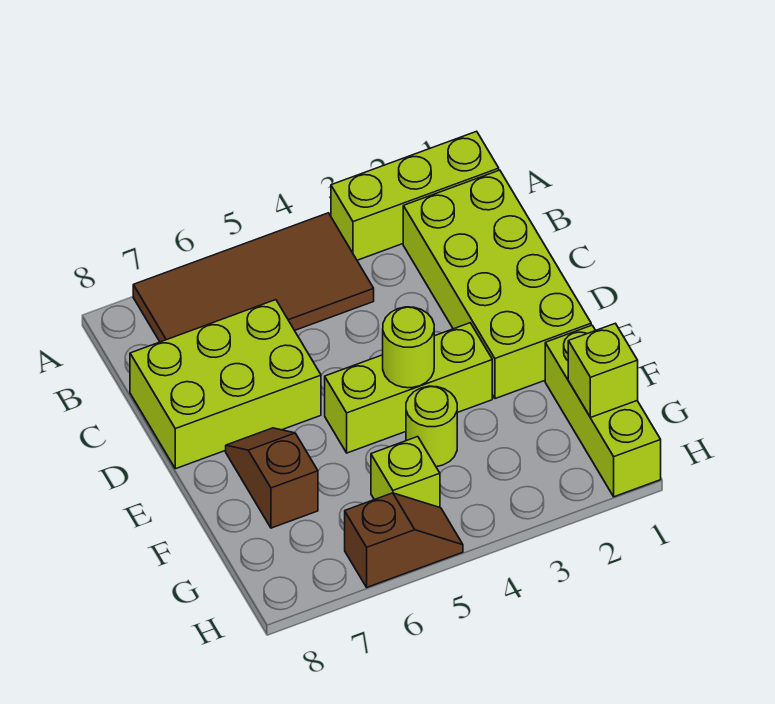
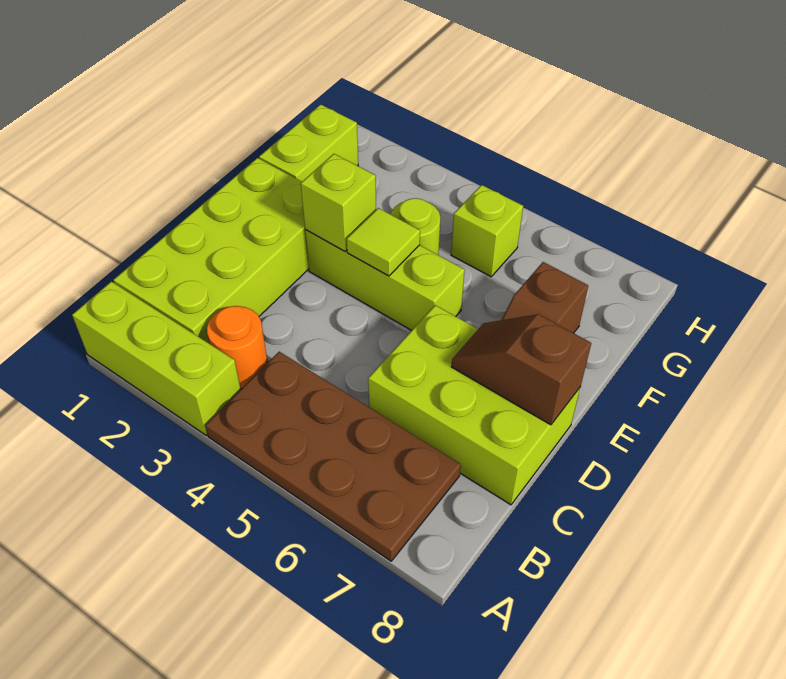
brown tile A4:B7 level 1 -> brown plate A4:B7 level 1
none -> orange round brick B3 level 1
lime round brick E4 level 2 -> lime tile E4 level 2
lime brick F1:H1 level 1 -> lime brick F1:G1 level 1
lime brick G1 level 2 -> lime brick E3 level 2
brown slope H5:H6 level 1 top 6 -> brown slope D7:D8 level 2 top 8

